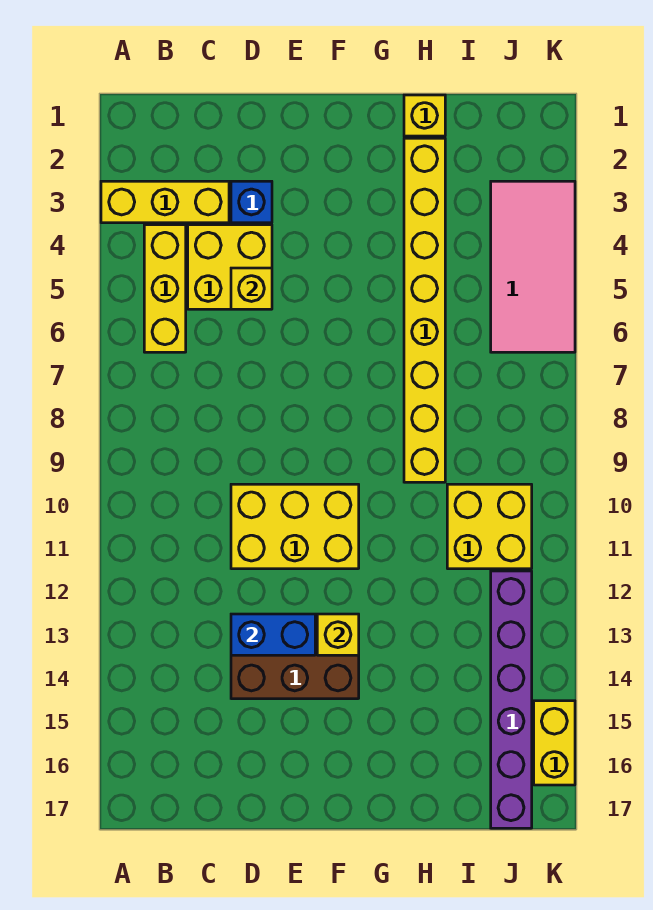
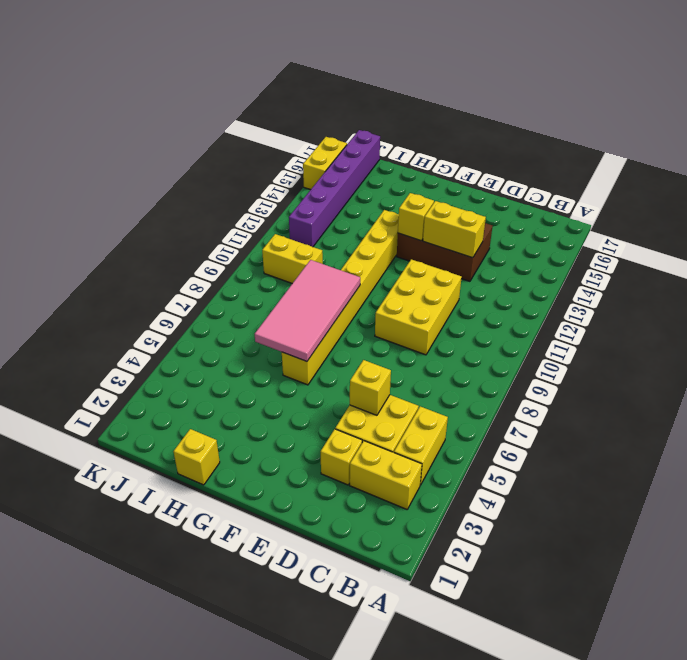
yellow brick A3:C3 level 1 -> yellow brick B3:C3 level 1
yellow brick B4:B6 level 1 -> yellow brick B4:B5 level 1
blue brick D3 level 1 -> yellow brick D3 level 1
yellow brick D10:F11 level 1 -> yellow brick D9:E11 level 1
blue brick D13:E13 level 2 -> yellow brick D13:E13 level 2
yellow brick H2:H9 level 1 -> yellow brick G6:G13 level 1
yellow brick I10:J11 level 1 -> yellow brick I10:J10 level 1
pink tile J3:K6 level 1 -> pink tile G6:H9 level 2

